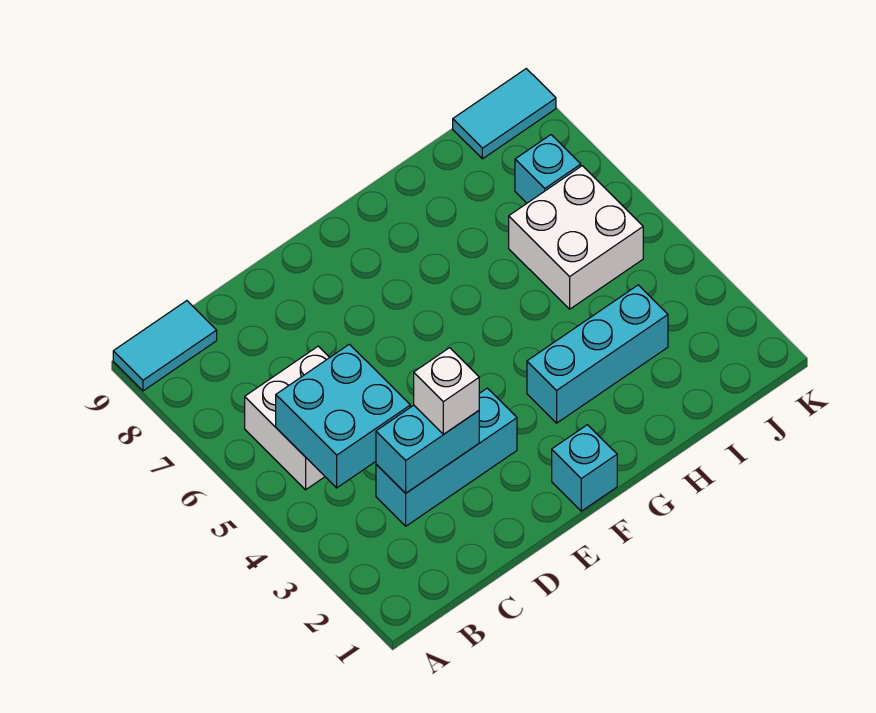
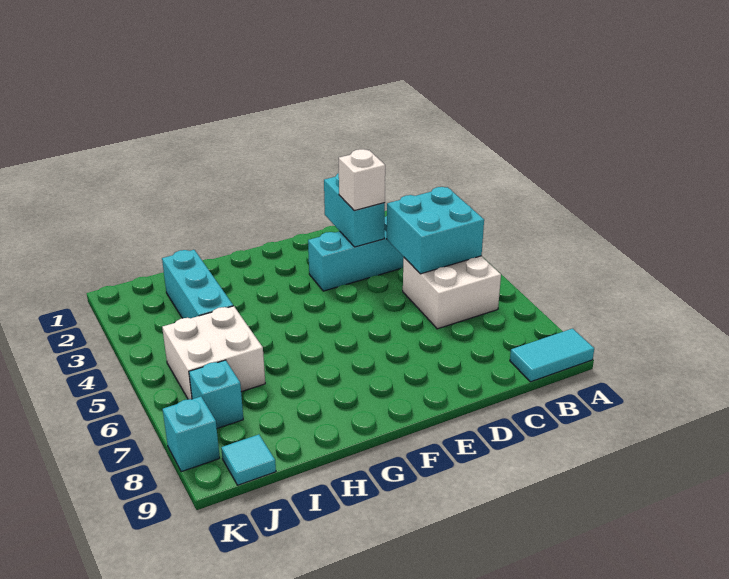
cyan brick C3:D3 level 2 -> cyan brick D2:D3 level 2
cyan brick F1 level 1 -> cyan brick K8 level 1
cyan brick G3:I3 level 1 -> cyan brick I2:I4 level 1
cyan tile J9:K9 level 1 -> cyan tile J9 level 1

